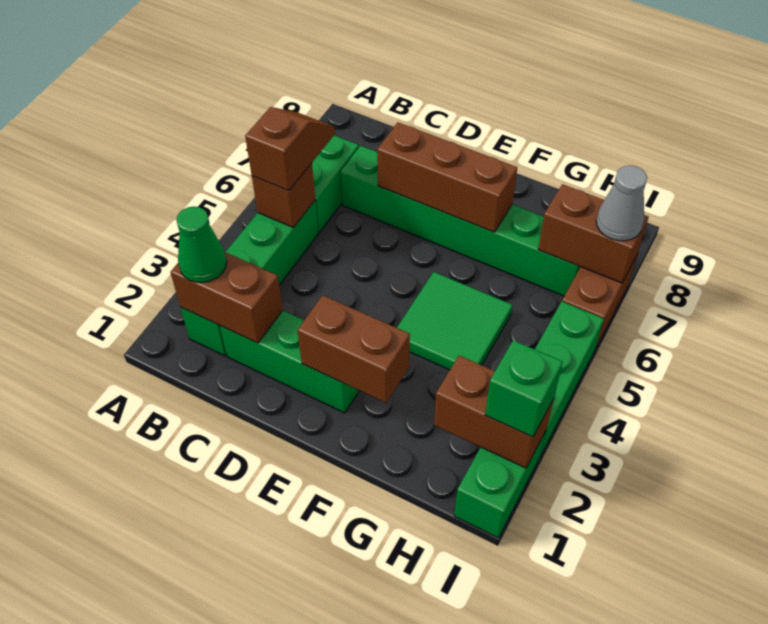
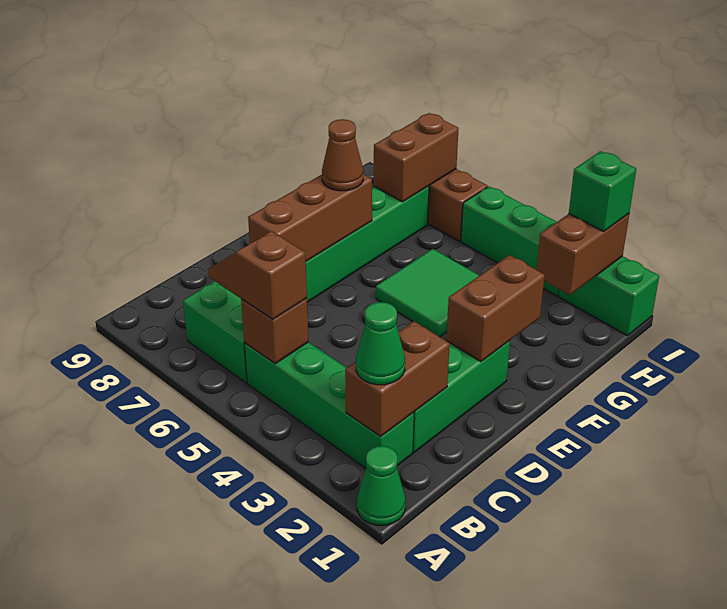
none -> green cone A1 level 1
none -> brown cone F7 level 3
grey cone I7 level 3 -> none

